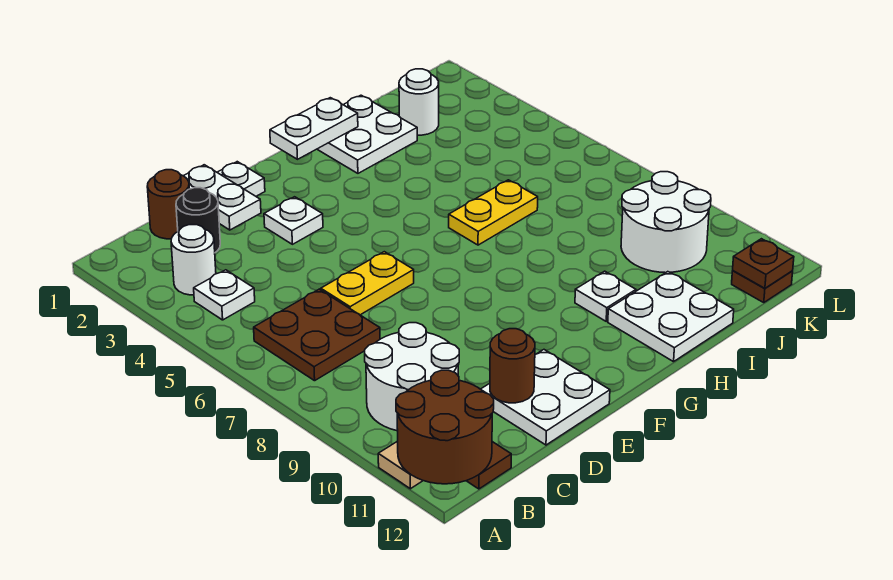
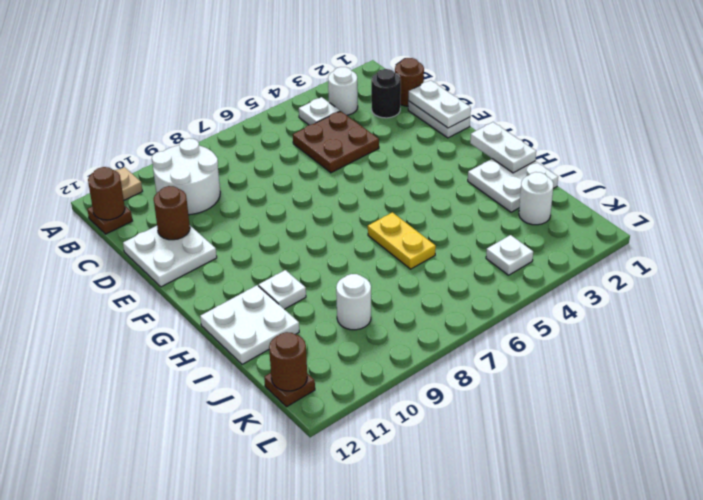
brown round brick A11:B12 level 2 -> brown round brick B12 level 2
brown plate B6:C7 level 1 -> brown plate C4:D5 level 1
white plate D1:D2 level 2 -> white plate D1:E1 level 2
yellow plate D6:E6 level 1 -> none
white plate E3 level 1 -> white plate K4 level 1
white round brick J9:K10 level 1 -> white round brick J9 level 1
brown plate K12 level 2 -> brown round brick K12 level 2

